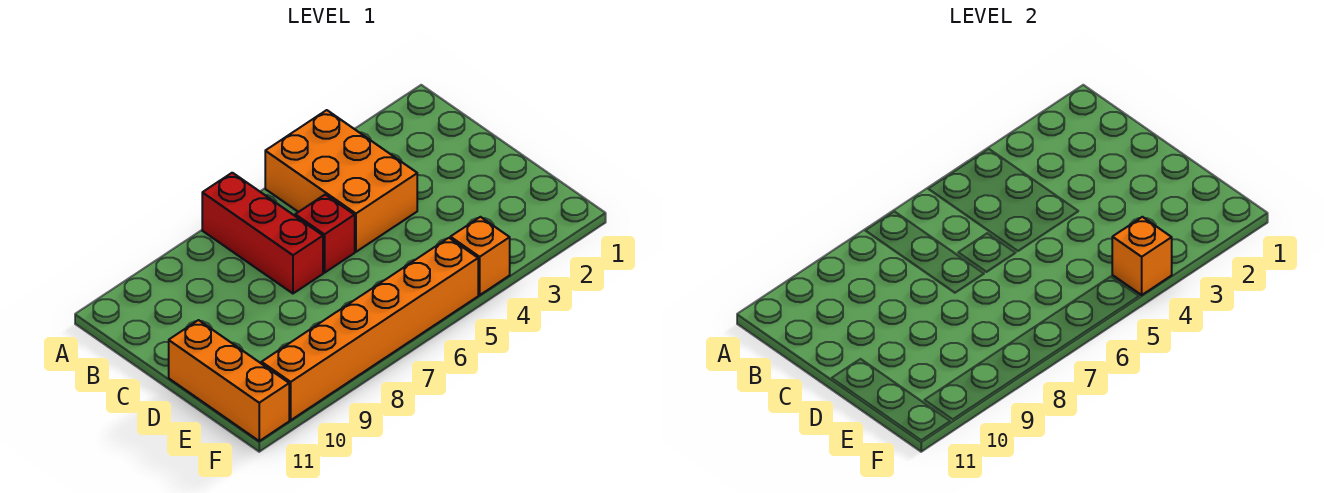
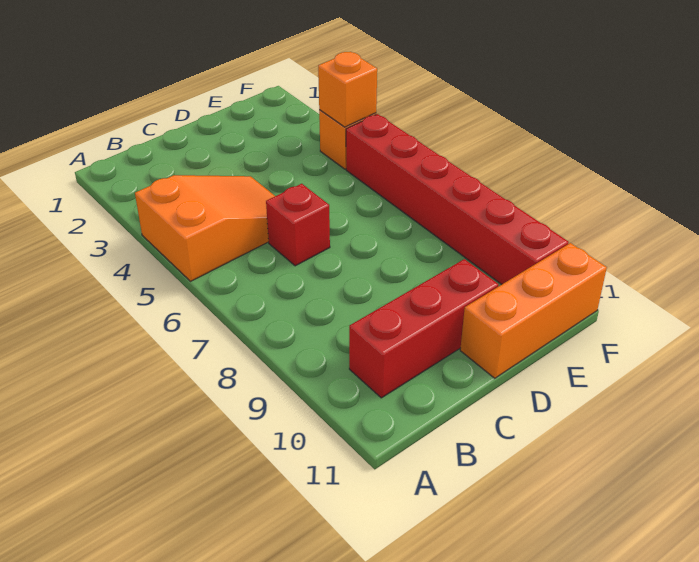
orange brick A4:C5 level 1 -> orange slope A4:C5 level 1 top A
red brick A7:C7 level 1 -> red brick B10:D10 level 1
orange brick F5:F10 level 1 -> red brick F5:F10 level 1

